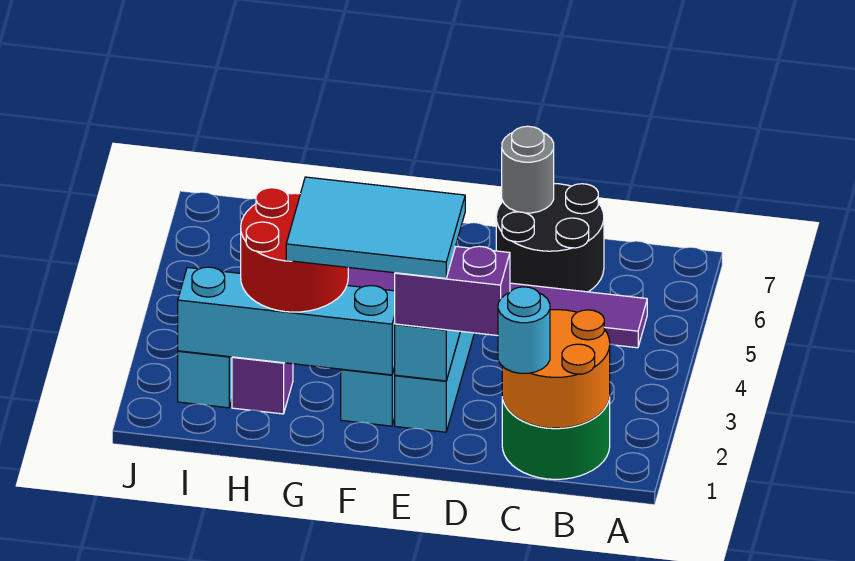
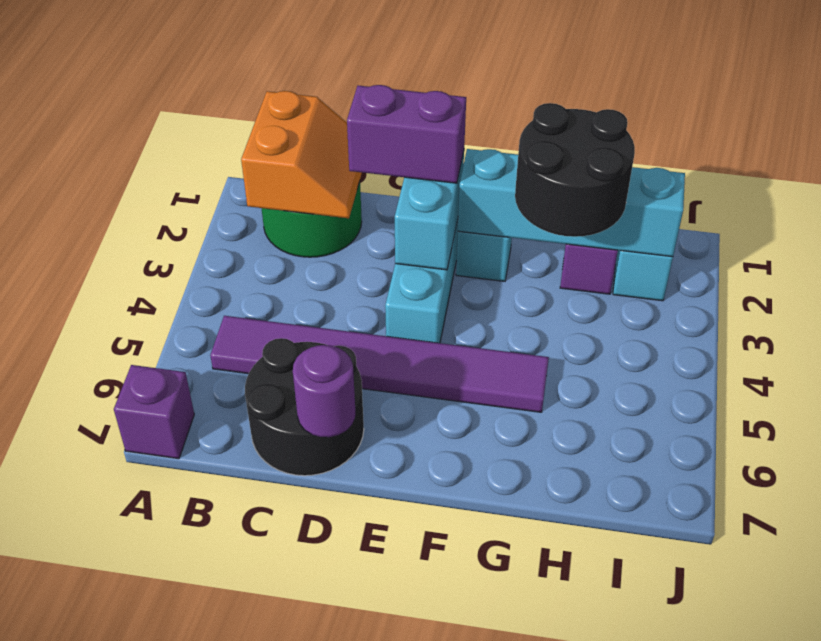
none -> purple brick A7 level 1
orange round brick B1:C2 level 2 -> orange slope B1:C2 level 2 top B
cyan round brick C1 level 3 -> none
grey round brick D7 level 2 -> purple round brick D7 level 2
cyan tile E2:G3 level 4 -> none
red round brick G2:H3 level 3 -> black round brick G2:H3 level 3

